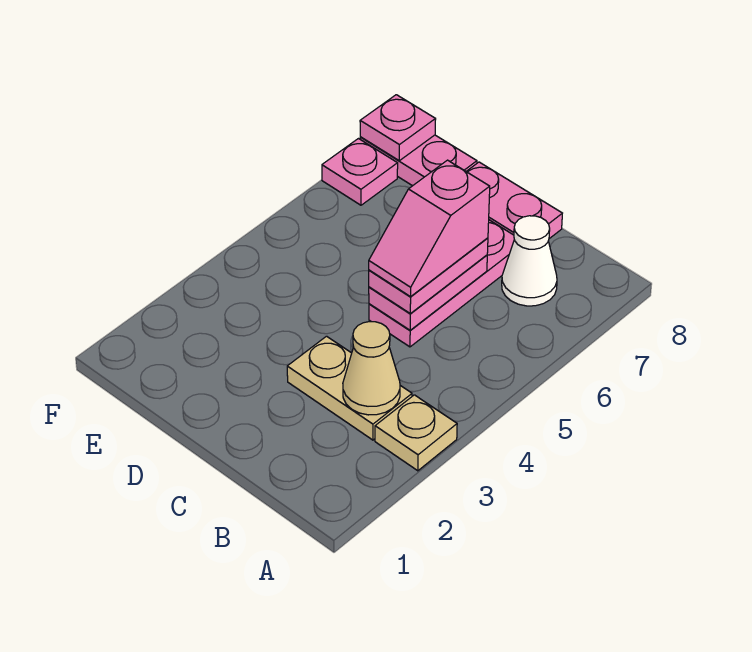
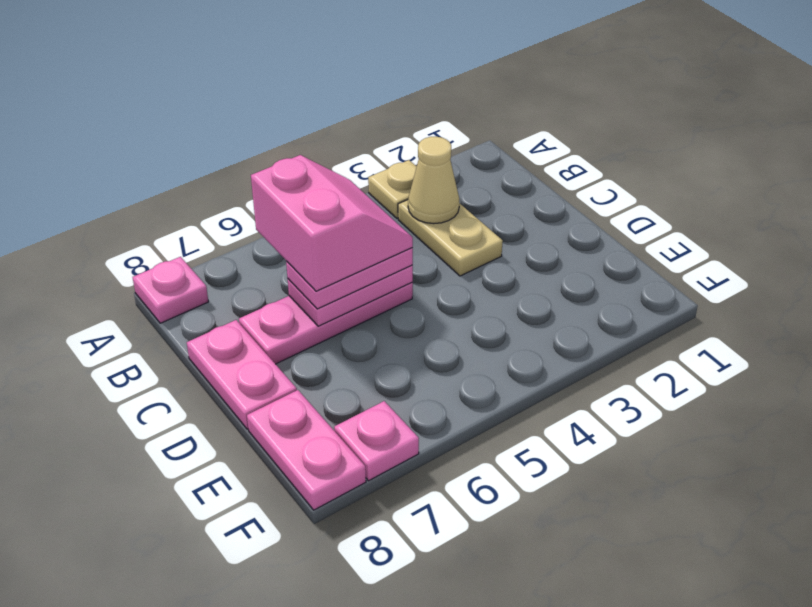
white cone B7 level 1 -> none
pink slope C5:C6 level 4 top 6 -> pink slope B5:C6 level 4 top 6
pink plate F8 level 2 -> pink plate A8 level 1

